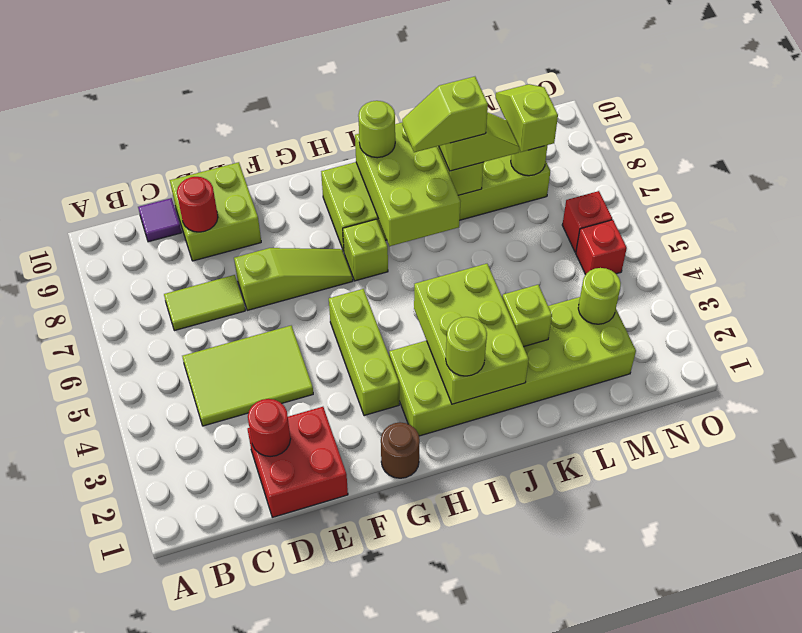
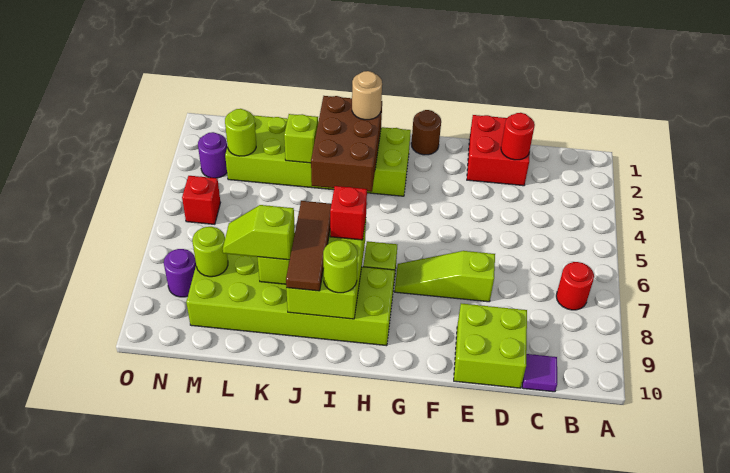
lime tile C4:E5 level 1 -> none
lime tile C7:D7 level 1 -> none
red round brick D9 level 2 -> red round brick B7 level 1
lime brick G3:G5 level 1 -> none
lime brick I2:J4 level 2 -> brown brick I2:J4 level 2
lime round brick I2 level 3 -> tan round brick I2 level 3
none -> brown tile J7:J9 level 3
lime slope J8:K8 level 4 top K -> none
lime slope M8:M9 level 3 top 8 -> none
none -> purple round brick N3 level 1
red brick N6 level 1 -> red brick I7 level 3
none -> purple round brick N8 level 1

